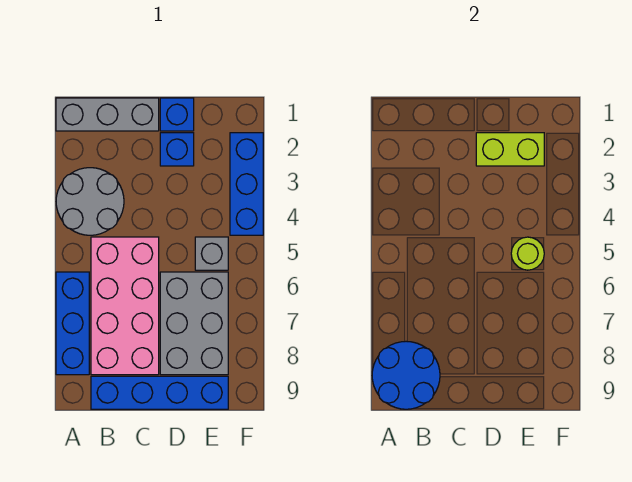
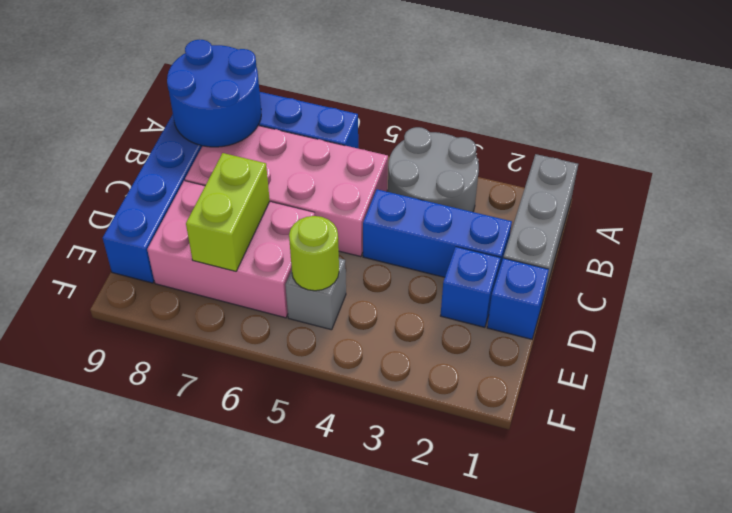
lime brick D2:E2 level 2 -> lime brick D7:E7 level 2
grey brick D6:E8 level 1 -> pink brick D6:E8 level 1
blue brick F2:F4 level 1 -> blue brick C2:C4 level 1

